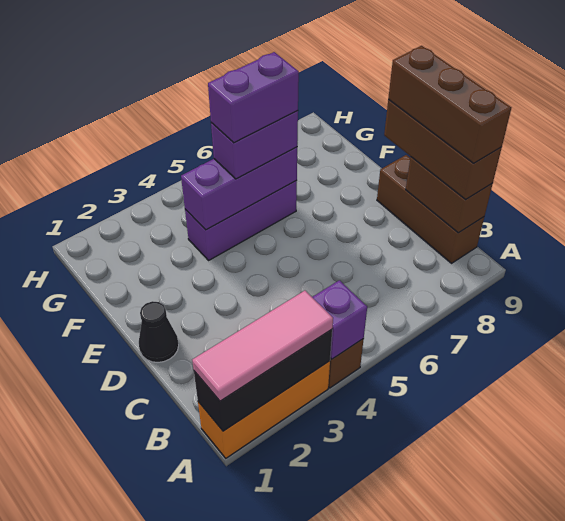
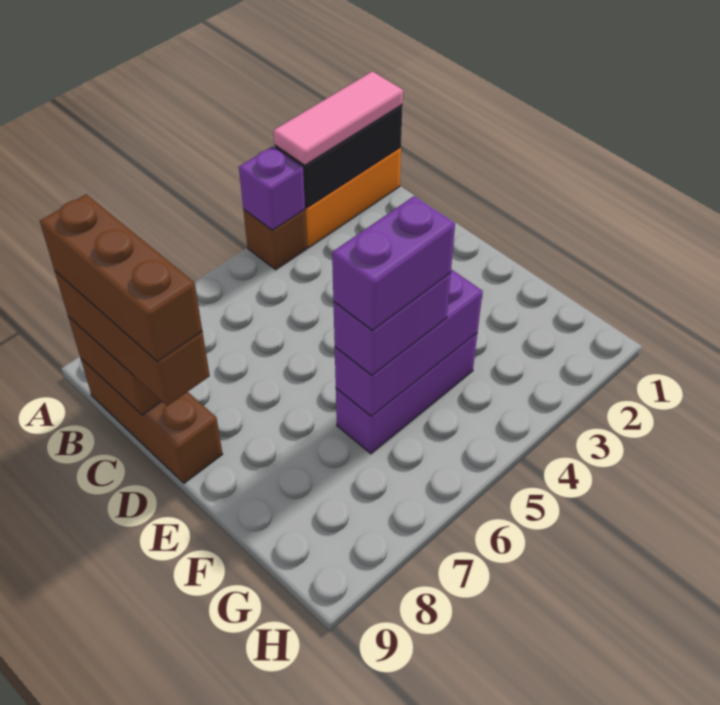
black cone D1 level 1 -> none

